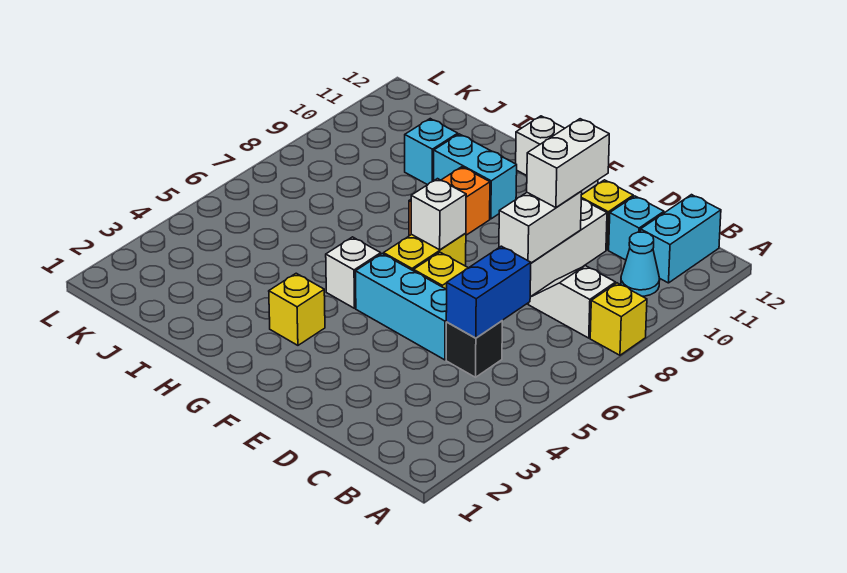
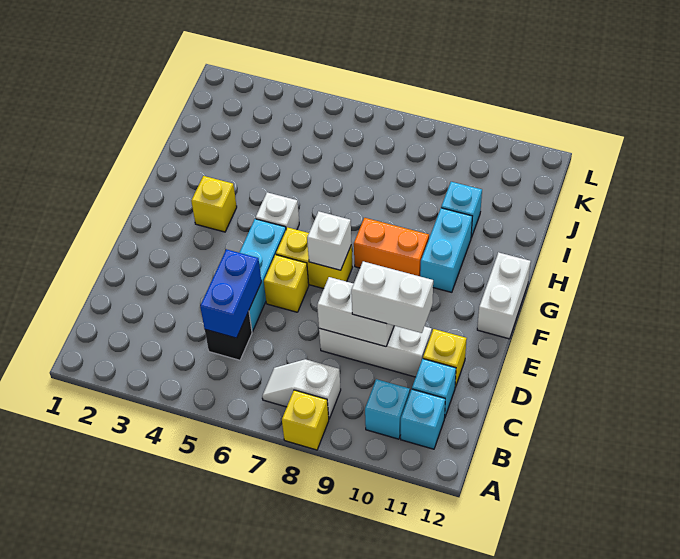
white slope B8:C8 level 1 top B -> white slope B7:B8 level 1 top 8
cyan cone B10 level 1 -> cyan brick B10 level 1
cyan brick B11:B12 level 1 -> cyan brick B11 level 1
blue brick C5:C6 level 2 -> blue brick C5:D5 level 2

